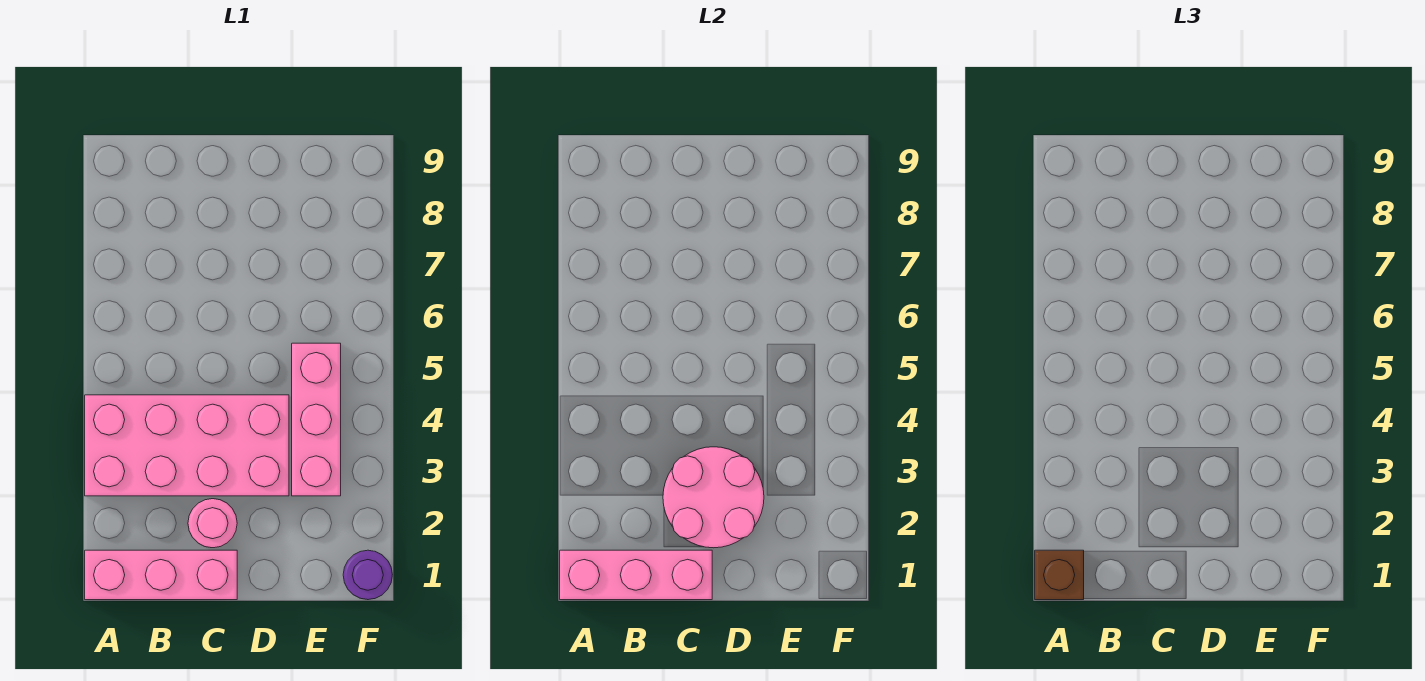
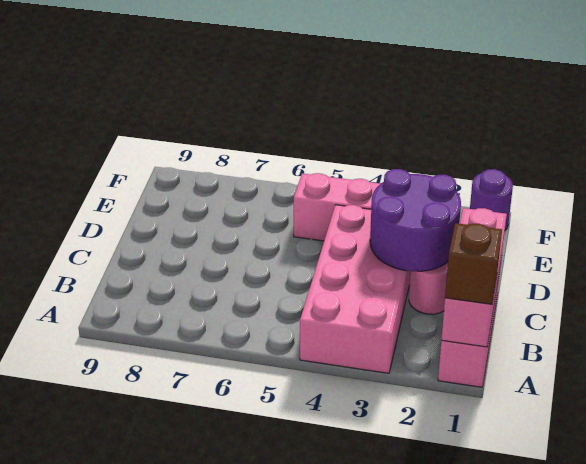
pink round brick C2:D3 level 2 -> purple round brick C2:D3 level 2

